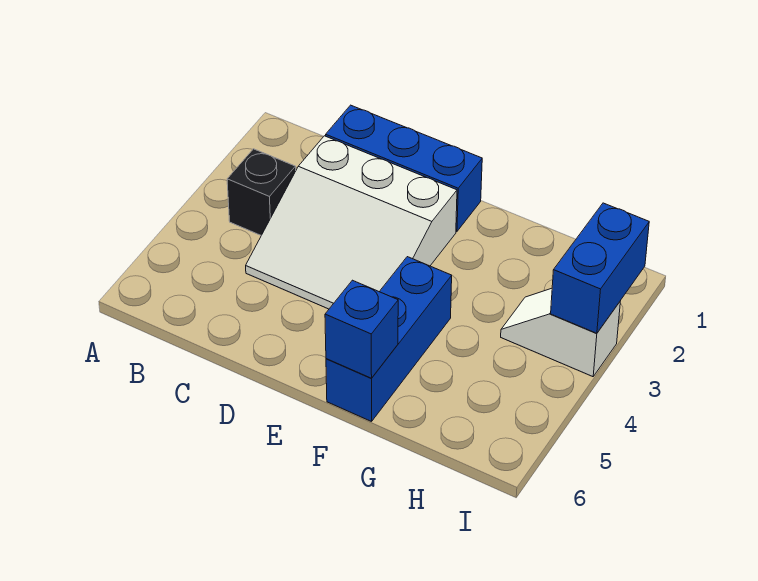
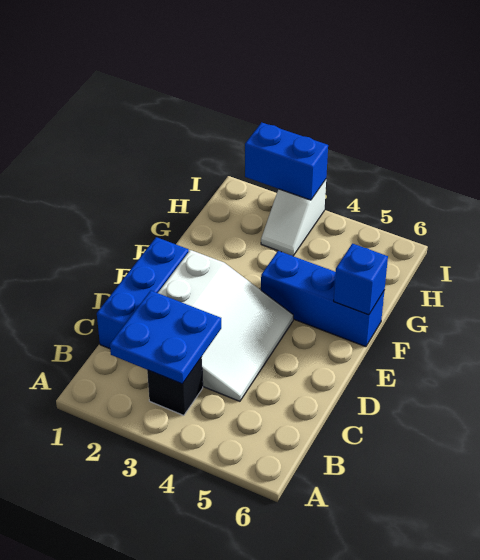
none -> blue plate B2:C3 level 2

